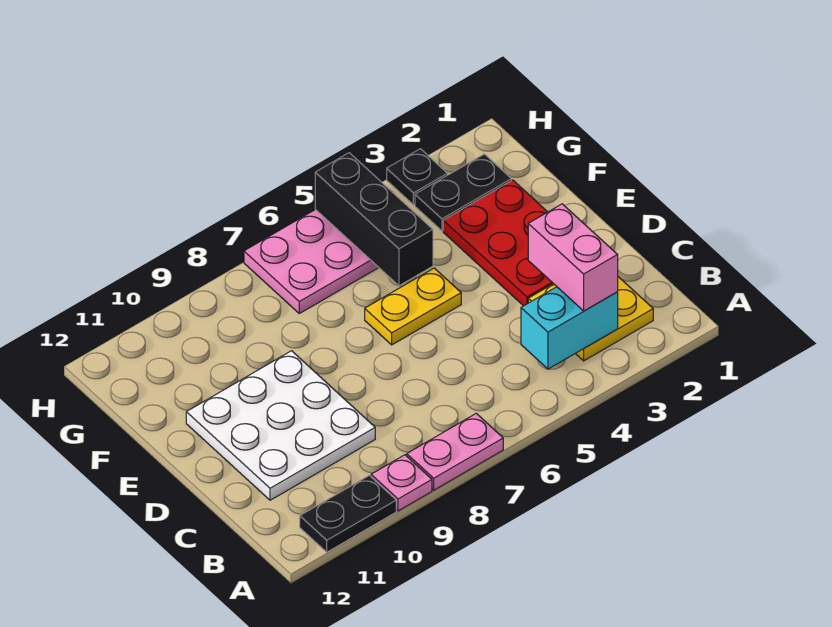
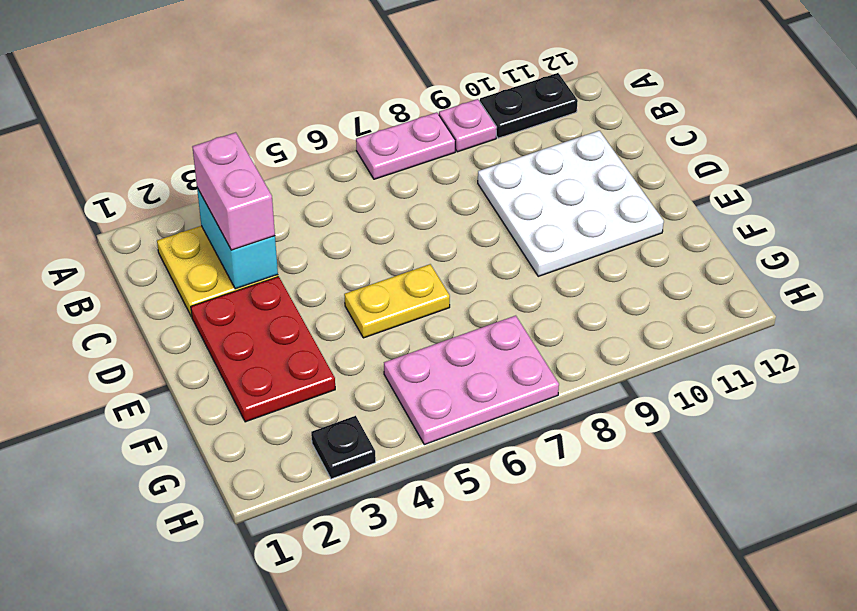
cyan brick B3:B4 level 2 -> cyan brick B3:C3 level 2
black brick F5:H5 level 2 -> none
black plate G2:G3 level 1 -> none

